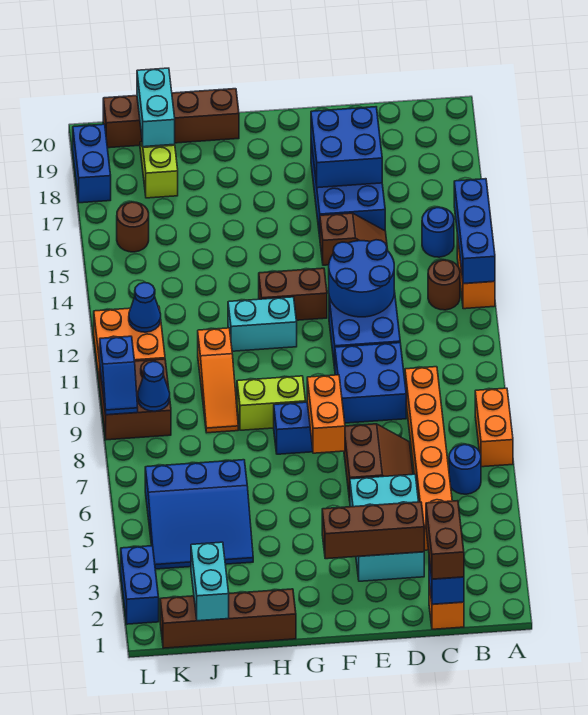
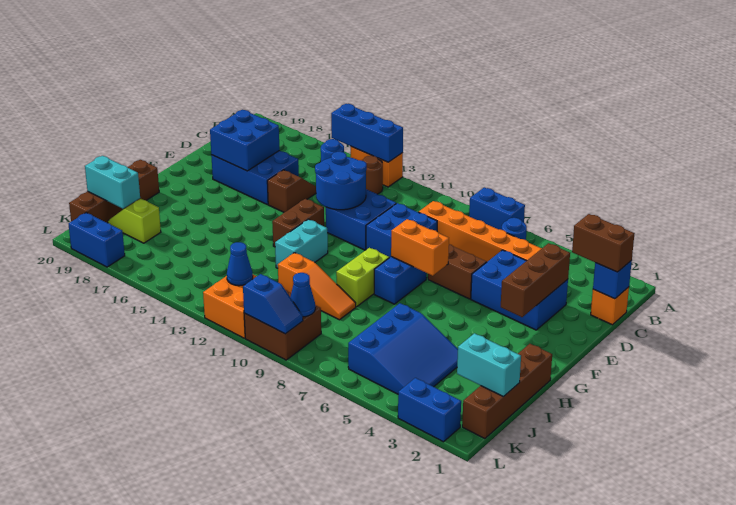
orange brick A7:A8 level 1 -> blue brick A7:A8 level 1
cyan brick D3:E5 level 1 -> blue brick D3:E5 level 1
brown round brick K16 level 1 -> none

